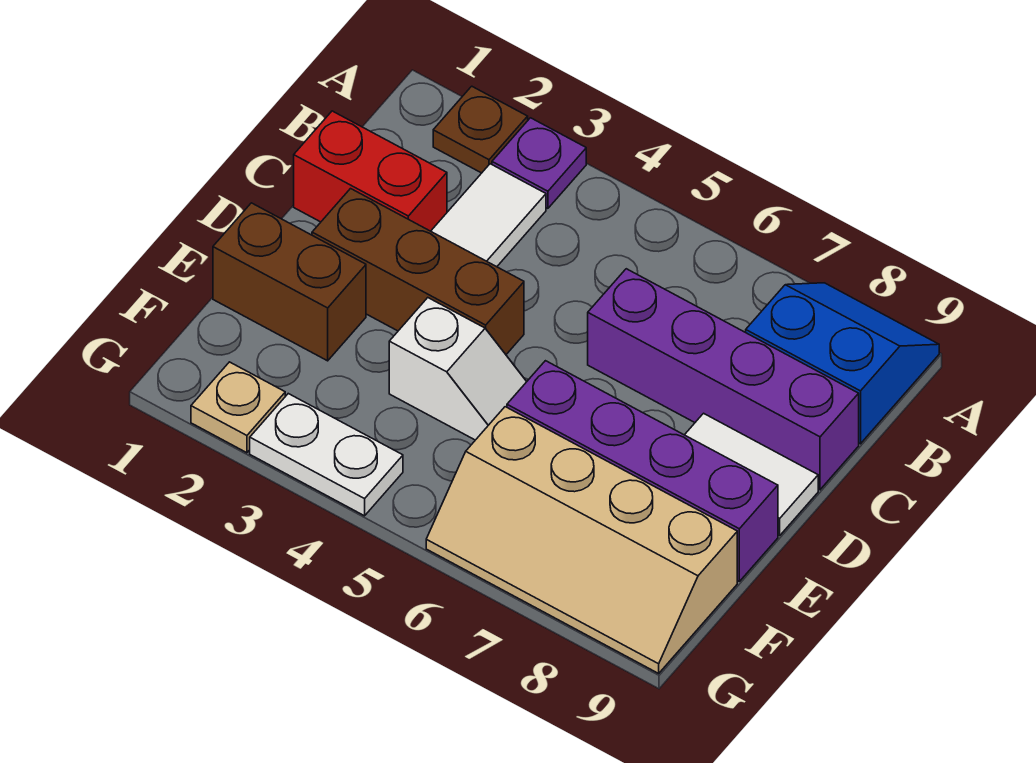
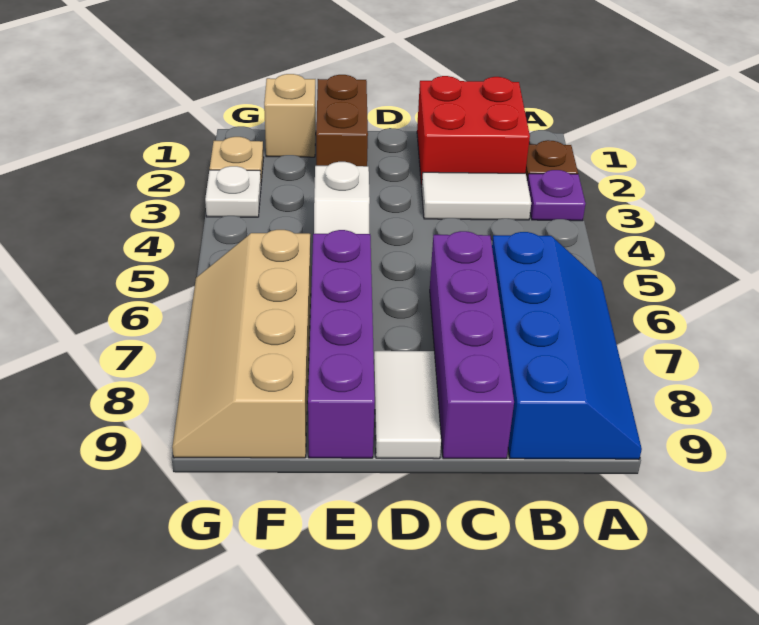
blue slope A8:B9 level 1 top B -> blue slope A6:B9 level 1 top B
red brick C1:C2 level 1 -> red brick B1:C2 level 1
brown brick D2:D4 level 1 -> none
none -> tan brick F1 level 1
white plate G3:G4 level 1 -> white plate G3 level 1

